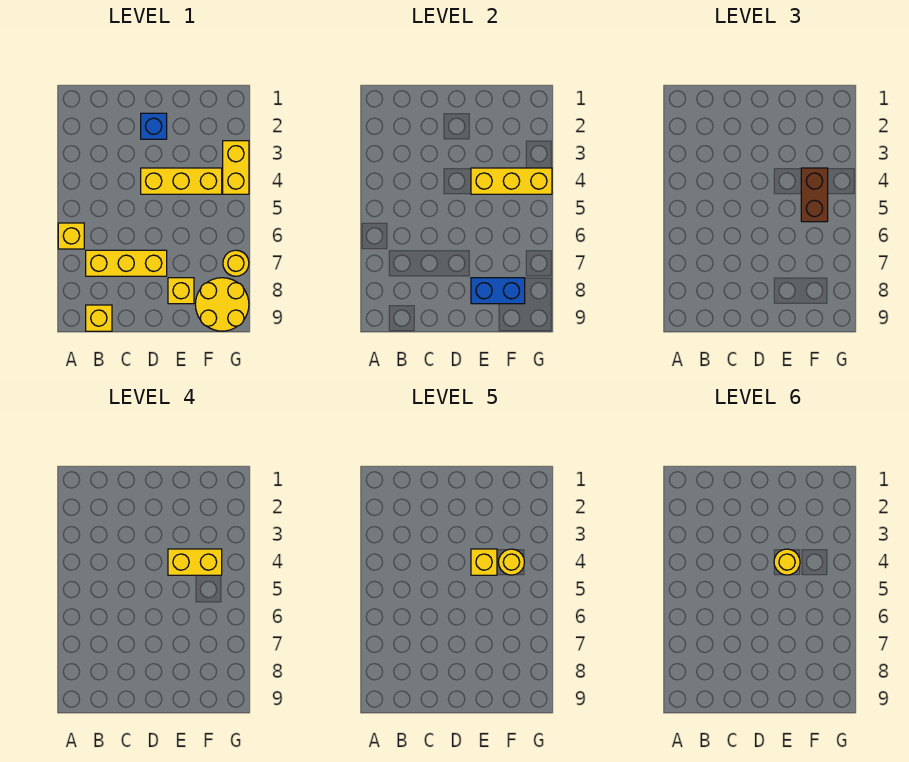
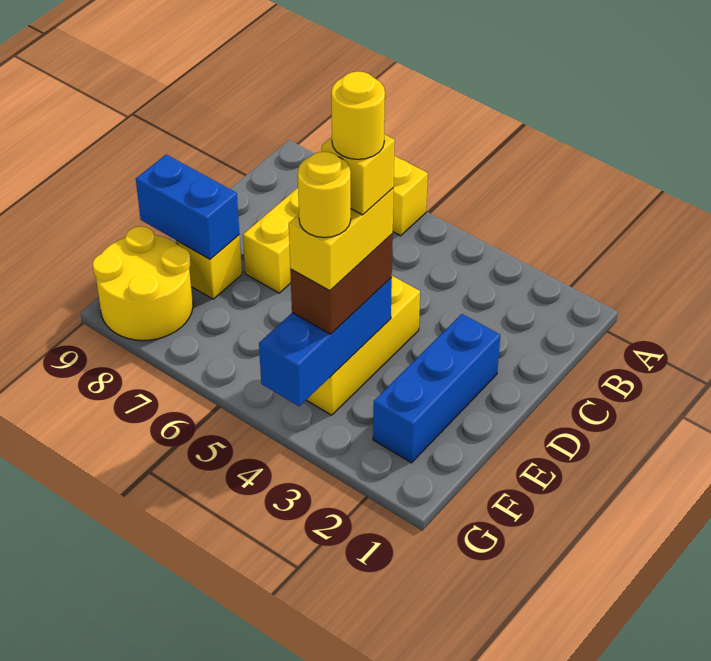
yellow brick B9 level 1 -> none
blue brick D2 level 1 -> blue brick D2:F2 level 1
yellow brick E4:G4 level 2 -> blue brick E4:G4 level 2
blue brick E8:F8 level 2 -> blue brick E8:E9 level 2
brown brick F4:F5 level 3 -> brown brick E4:F4 level 3
yellow brick G3:G4 level 1 -> none
yellow round brick G7 level 1 -> none

